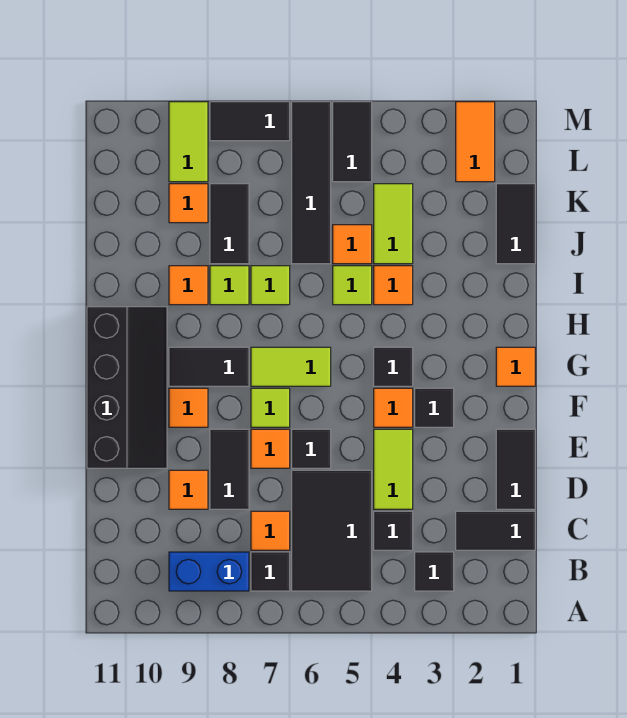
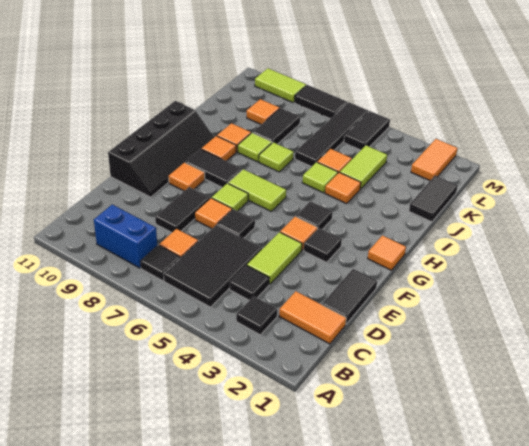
black tile C1:C2 level 1 -> orange tile C1:C2 level 1
orange tile D9 level 1 -> orange tile H9 level 1
lime tile L9:M9 level 1 -> lime tile M9:M10 level 1

